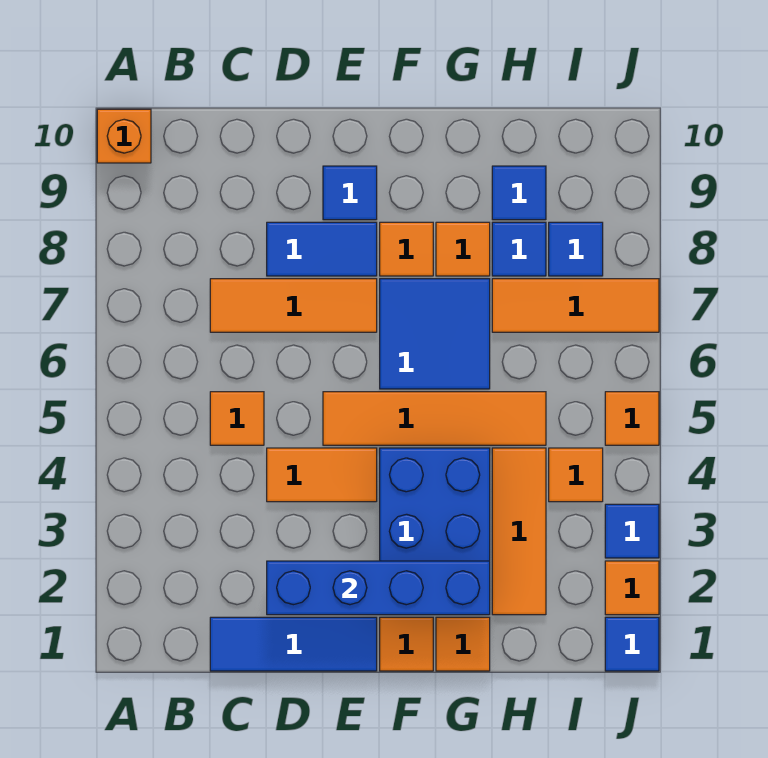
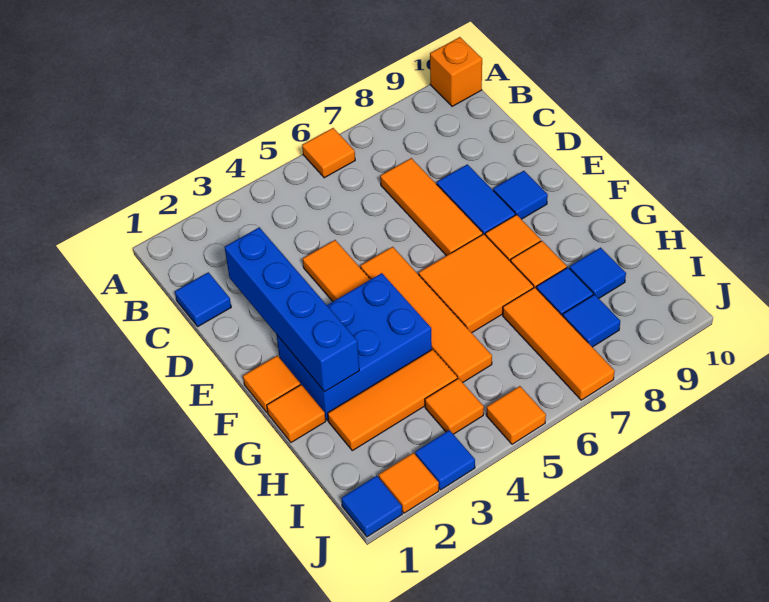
blue tile C1:E1 level 1 -> blue tile C1 level 1
orange tile C5 level 1 -> orange tile A6 level 1
blue tile F6:G7 level 1 -> orange tile F6:G7 level 1

